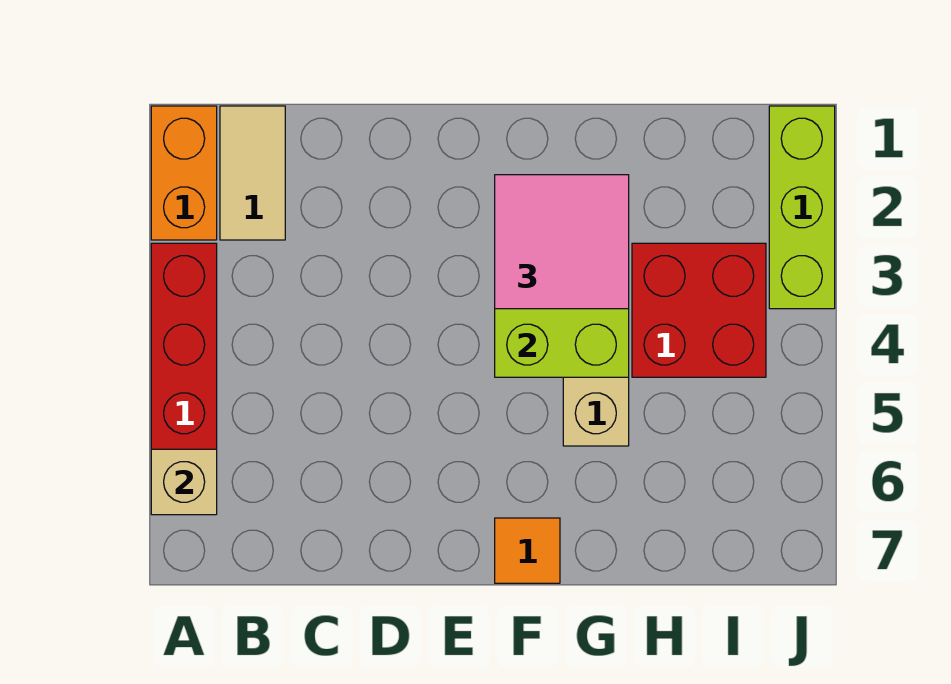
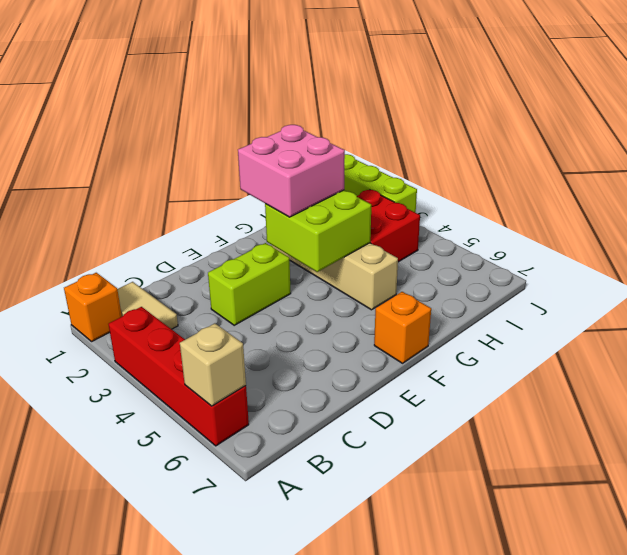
orange brick A1:A2 level 1 -> orange brick A1 level 1
none -> lime brick D3:E3 level 1
pink tile F2:G3 level 3 -> pink brick F2:G3 level 3
orange tile F7 level 1 -> orange brick F7 level 1

